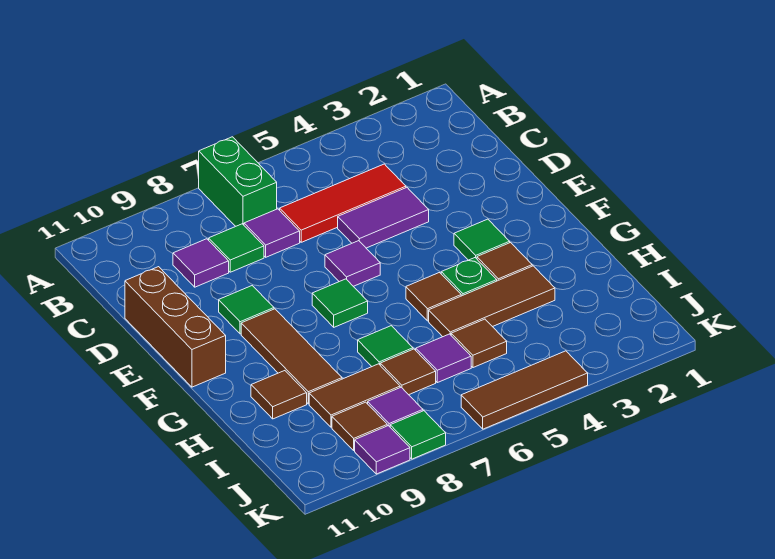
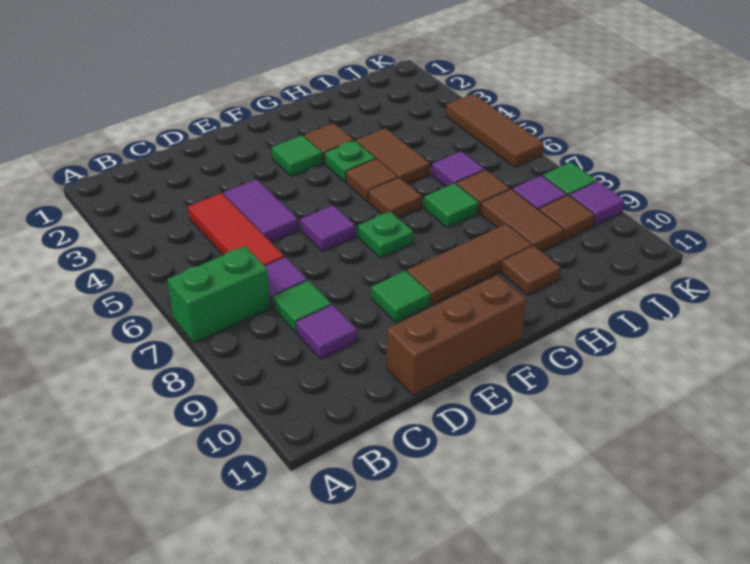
green tile F7 level 1 -> green plate F7 level 1
brown tile H3:H5 level 1 -> brown tile H4:H5 level 1
brown tile I5 level 1 -> brown tile G6 level 1

